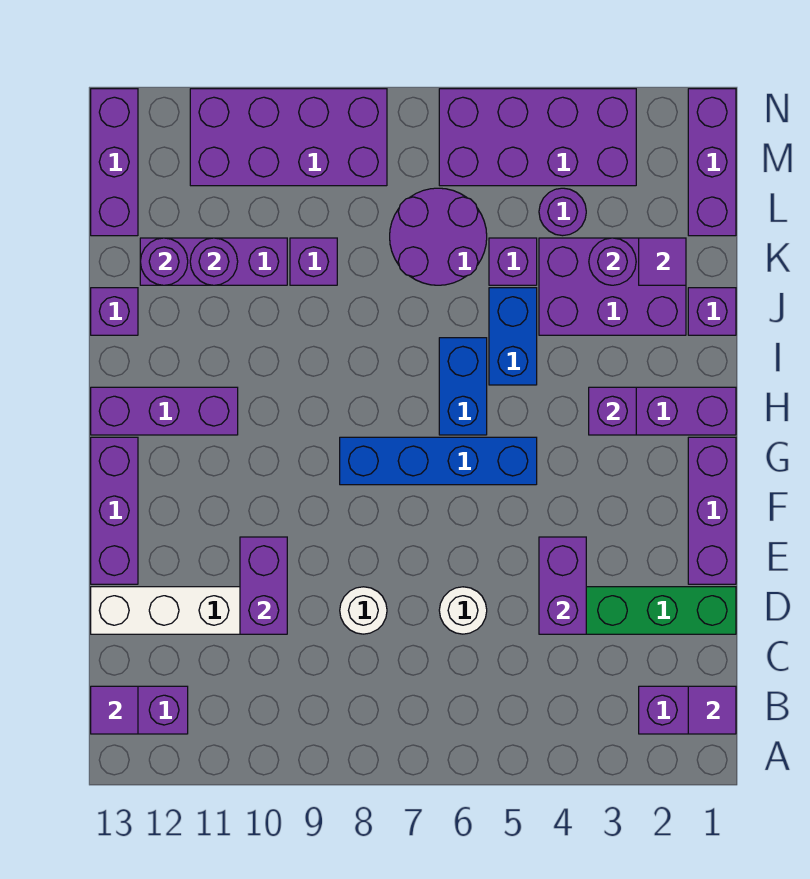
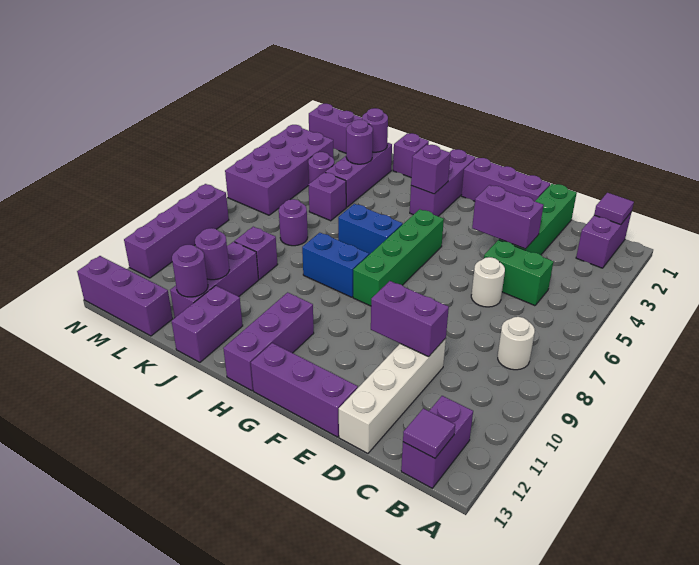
none -> green brick C5:D5 level 1
white round brick D8 level 1 -> white round brick B8 level 1
blue brick G5:G8 level 1 -> green brick G5:G8 level 1
blue brick I5:J5 level 1 -> blue brick H8:I8 level 1
purple brick J2:K4 level 1 -> purple brick K2:K4 level 1
purple brick J13 level 1 -> purple brick J12:J13 level 1
purple tile K2 level 2 -> purple round brick K2 level 2
purple round brick K6:L7 level 1 -> purple round brick K7 level 1
purple brick M8:N11 level 1 -> purple brick N8:N11 level 1

